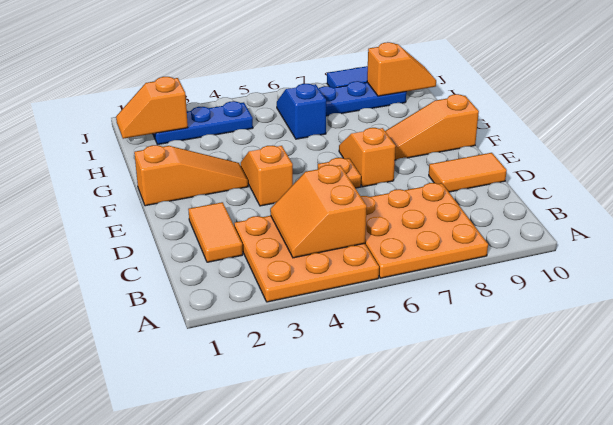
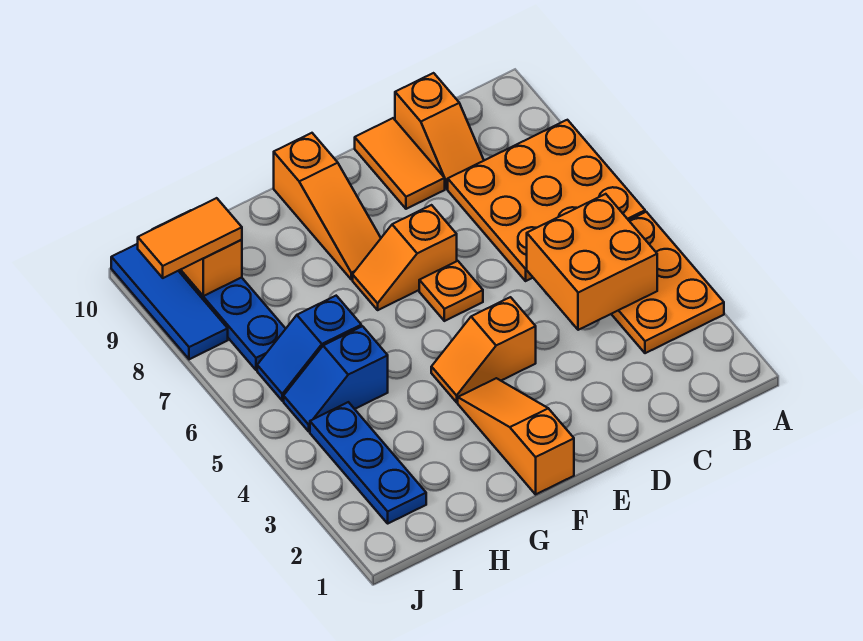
orange plate A3:C5 level 1 -> orange plate A3:B5 level 1
orange slope B4:C5 level 2 top 5 -> orange brick B4:C5 level 2
orange tile C2:D2 level 1 -> orange tile I9:J9 level 3
none -> blue slope H5:I5 level 1 top H
orange slope I1:I2 level 2 top 2 -> orange slope C9:C10 level 1 top 10

